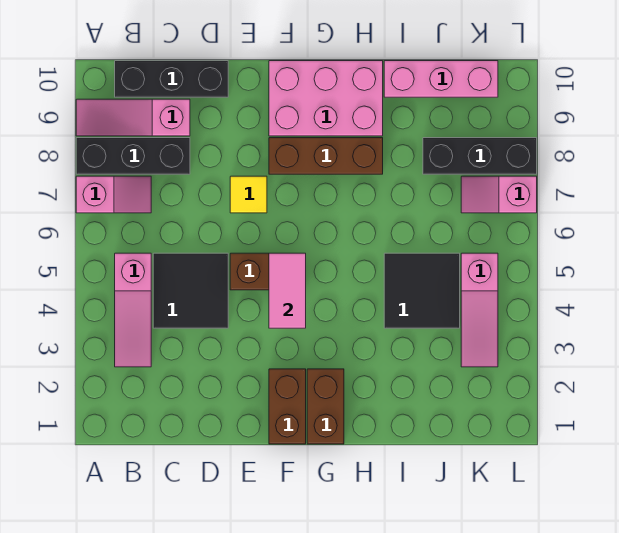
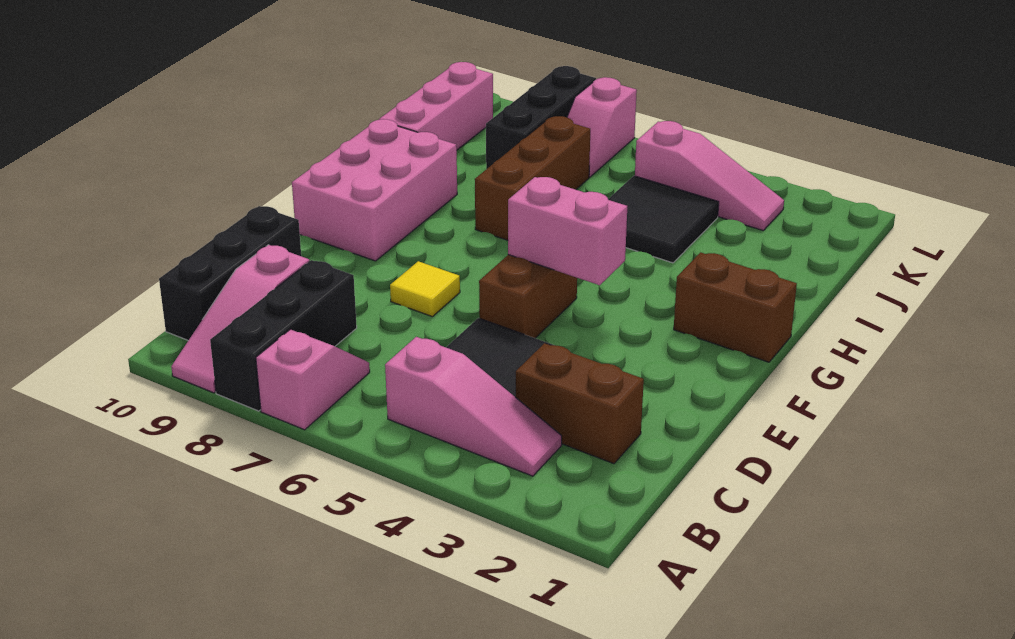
brown brick F1:F2 level 1 -> brown brick C2:C3 level 1
pink tile F4:F5 level 2 -> pink brick F4:F5 level 2
brown brick F8:H8 level 1 -> brown brick H7:J7 level 1

